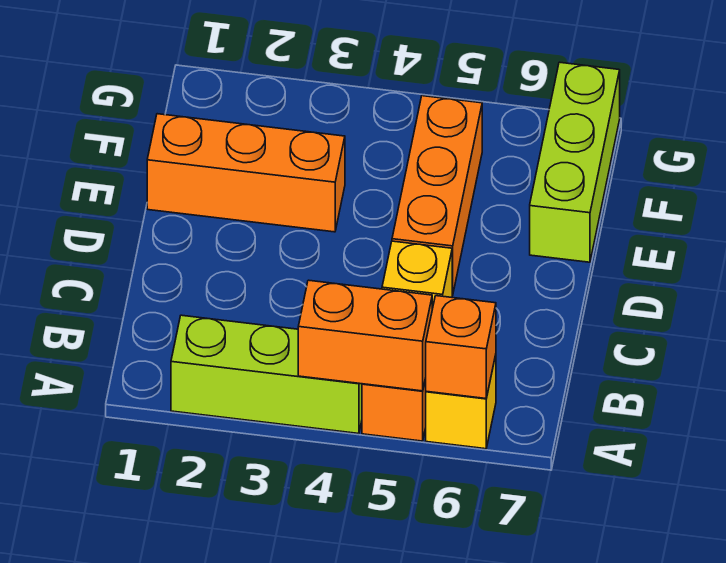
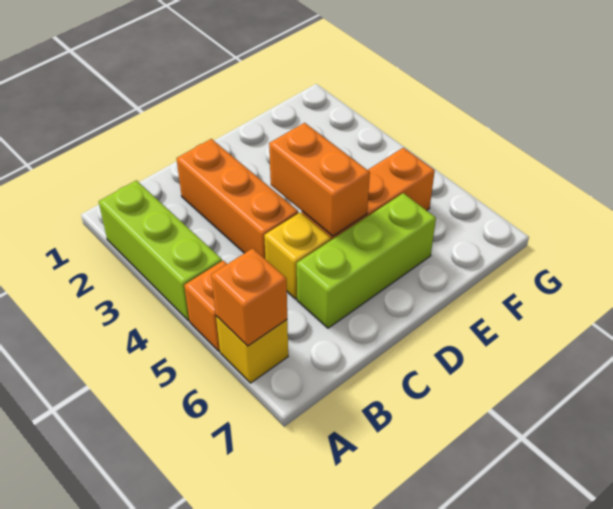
orange brick A4:A5 level 2 -> orange brick D4:D5 level 2
orange brick E1:E3 level 1 -> orange brick C2:C4 level 1
lime brick E7:G7 level 1 -> lime brick C6:E6 level 1

